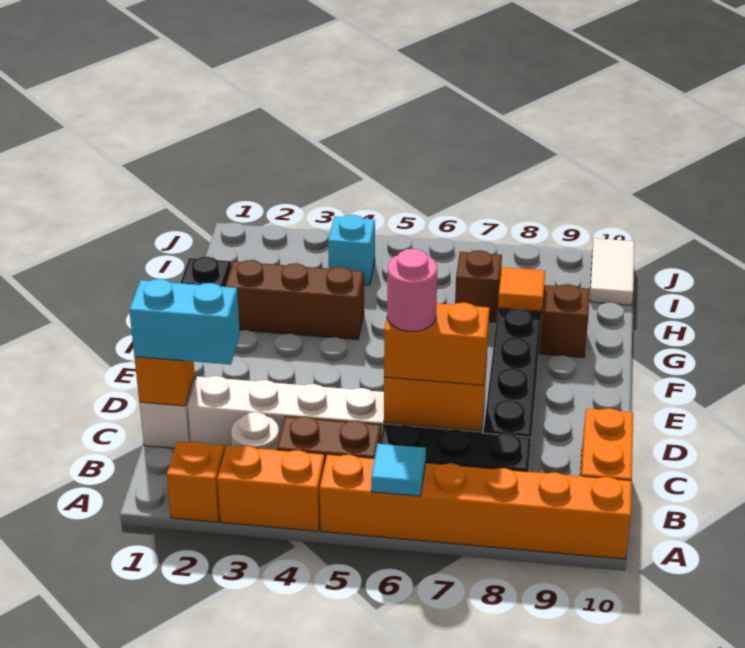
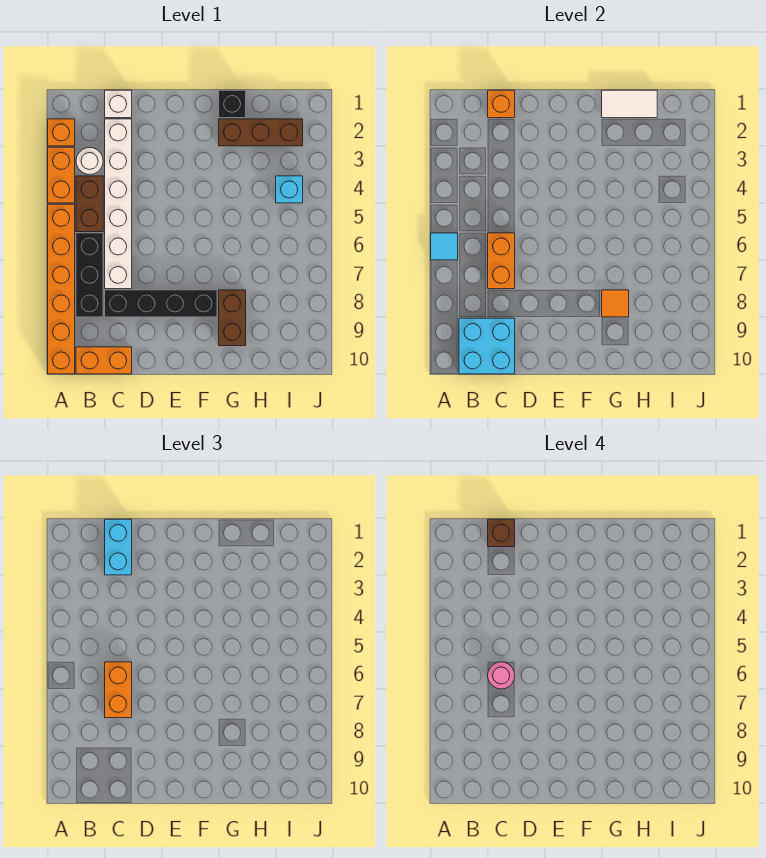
none -> cyan brick B9:C10 level 2
brown brick G2:G4 level 1 -> brown brick G2:I2 level 1
brown brick H7 level 1 -> brown brick C1 level 4
white tile I10:J10 level 1 -> white tile G1:H1 level 2

